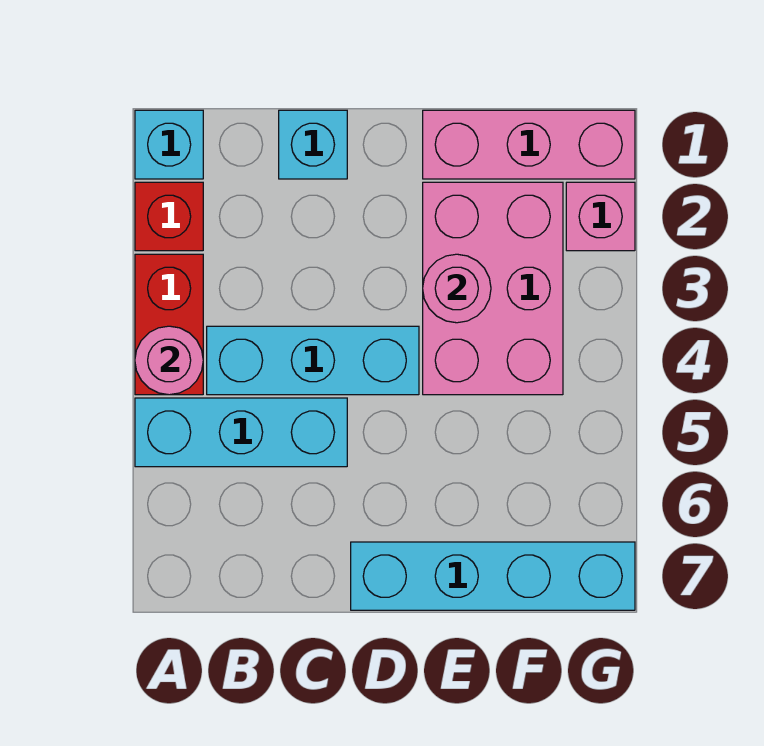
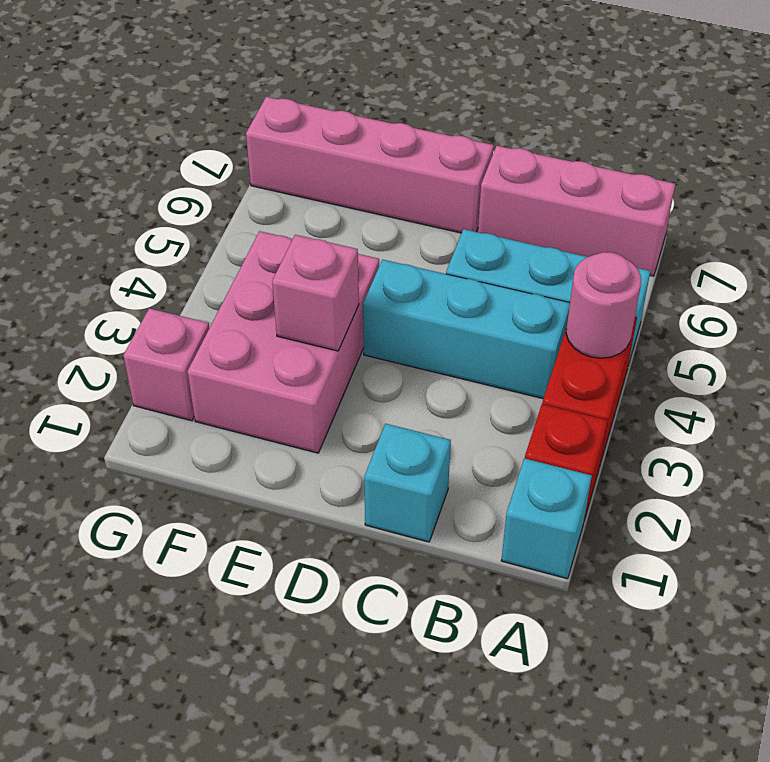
cyan brick D7:G7 level 1 -> pink brick D7:G7 level 1
pink brick E1:G1 level 1 -> pink brick A7:C7 level 1
pink round brick E3 level 2 -> pink brick E3 level 2

